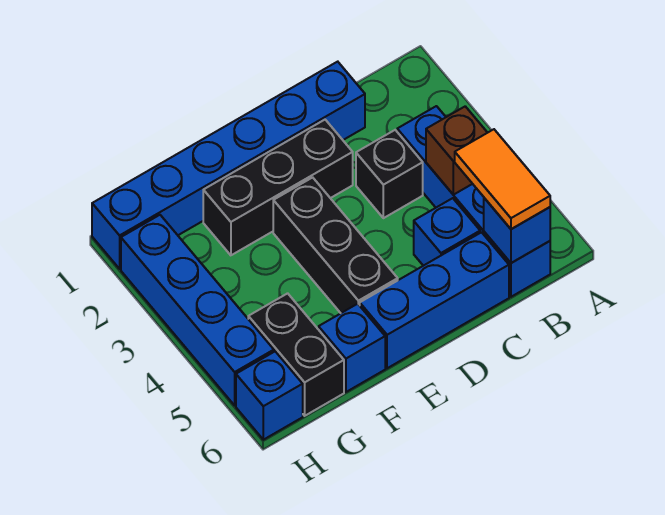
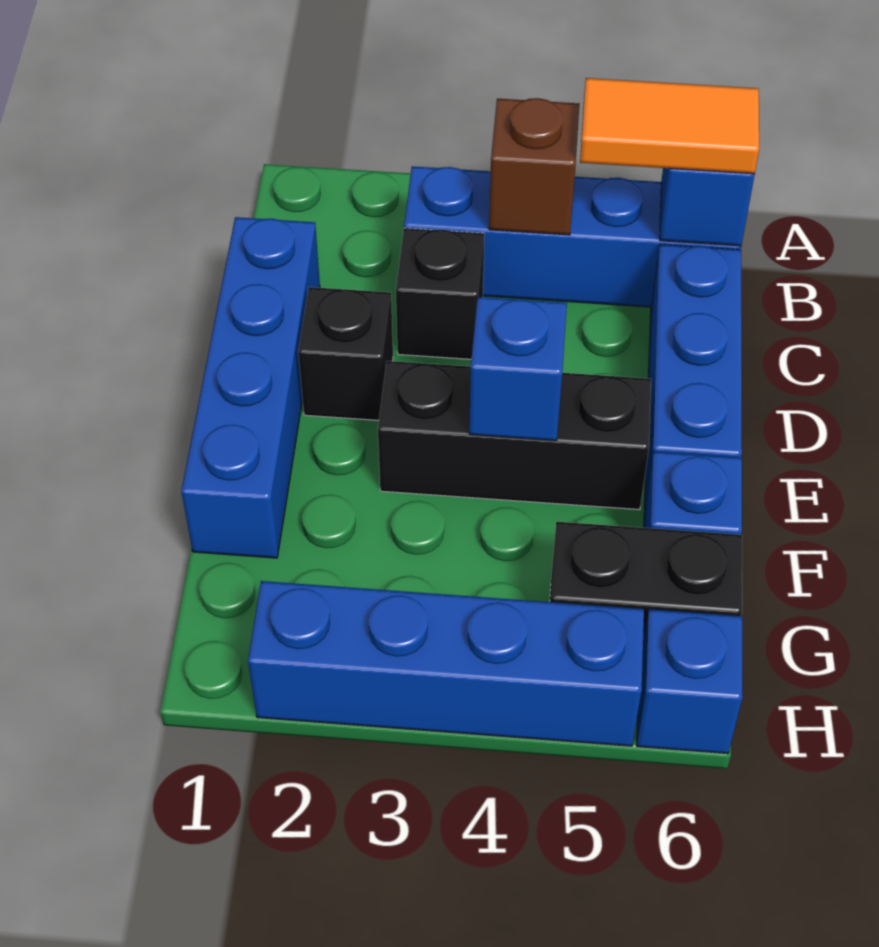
blue brick C1:H1 level 1 -> blue brick C1:F1 level 1
blue brick C5 level 1 -> blue brick E4 level 2
black brick D2:F2 level 1 -> black brick D2 level 1

